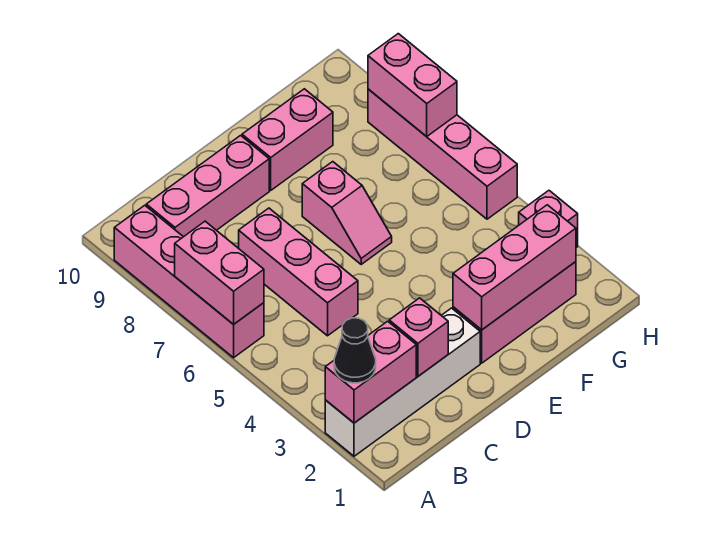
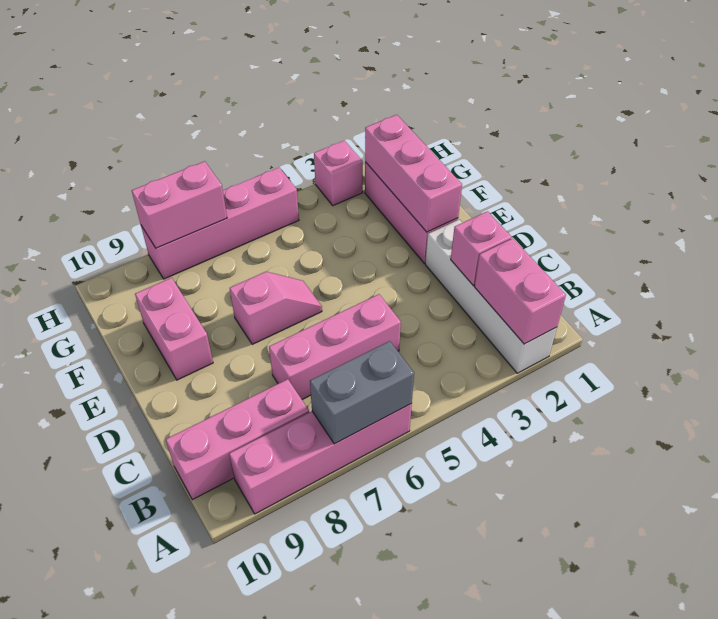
black cone A2 level 3 -> none
pink brick A6:A7 level 2 -> grey brick A6:A7 level 2
pink brick B9:D9 level 1 -> pink brick B8:B10 level 1

